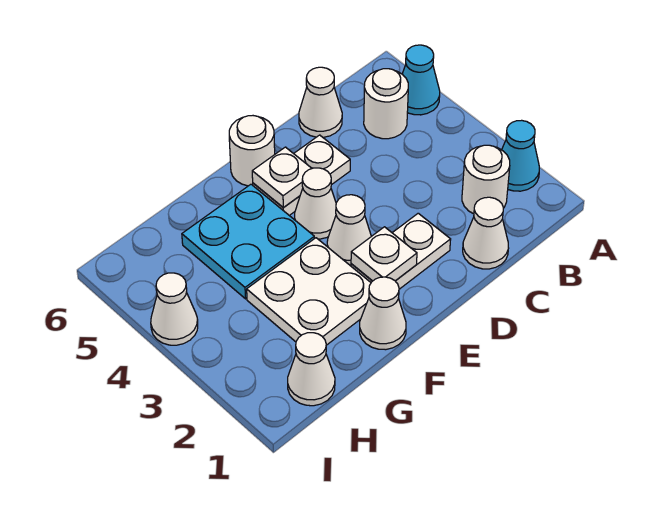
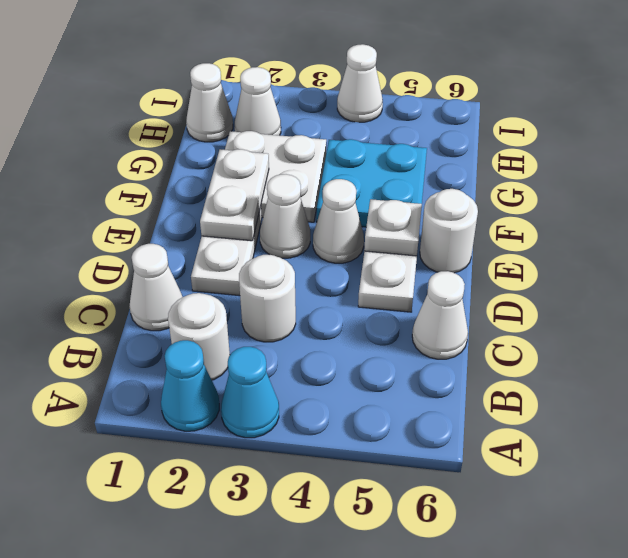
cyan cone A5 level 1 -> cyan cone A3 level 1
white round brick B5 level 1 -> white round brick C3 level 1
white plate E2 level 2 -> white plate E2:F2 level 2
white cone F1 level 1 -> white cone H2 level 1

